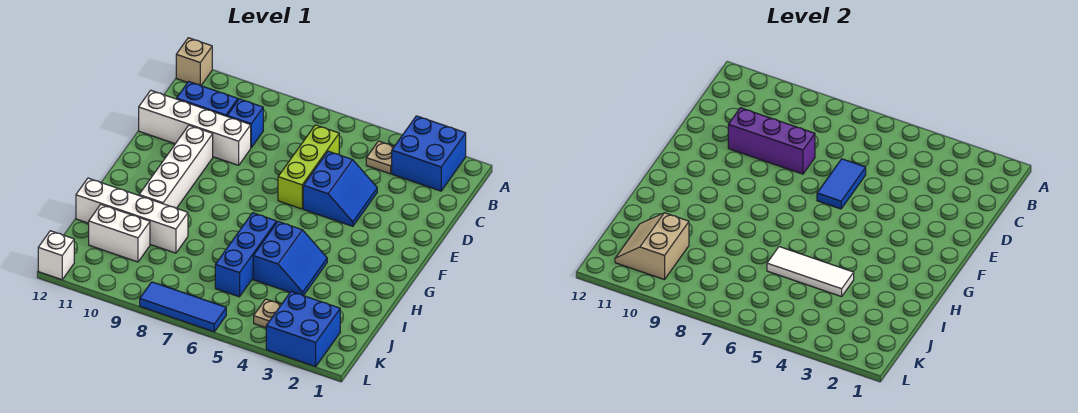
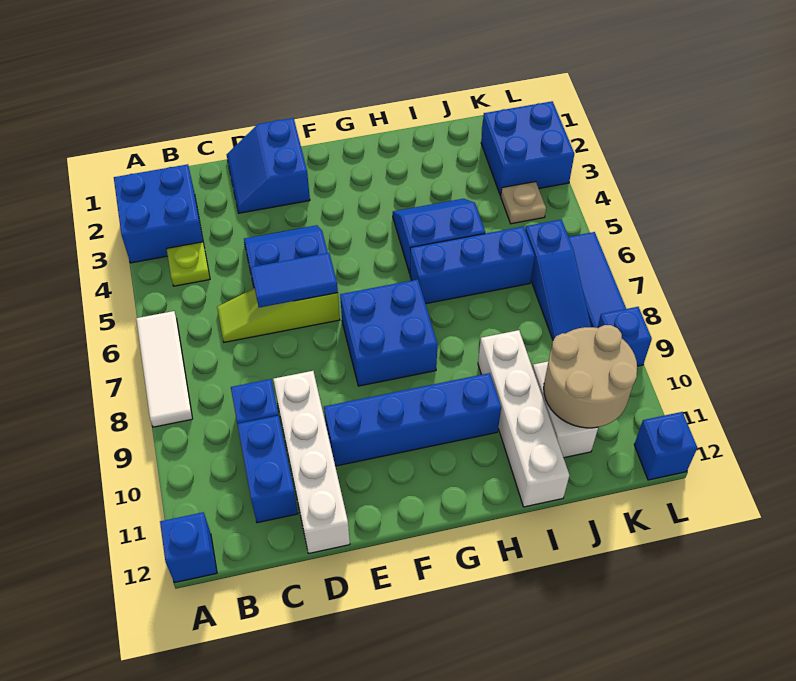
tan brick A12 level 1 -> blue brick A12 level 1
tan plate B4 level 1 -> lime plate B4 level 1
lime brick C6:E6 level 1 -> lime slope C6:E6 level 1 top E
none -> blue slope D1:E2 level 1 top E
purple brick D8:D10 level 2 -> none
white brick E10:H10 level 1 -> blue brick E10:H10 level 1
none -> blue brick F7:G8 level 1
white tile I4:I6 level 2 -> white tile A6:A8 level 1
tan slope J10:K11 level 2 top 10 -> tan round brick J10:K11 level 2
none -> blue slope K6:K8 level 1 top 6
none -> blue brick L9 level 1
white brick L12 level 1 -> blue brick L12 level 1

